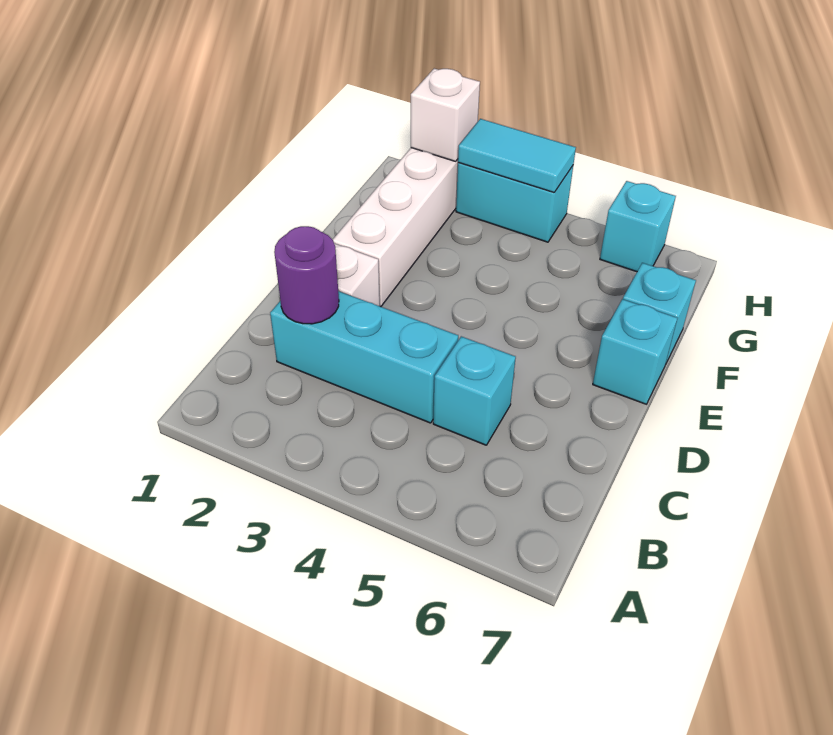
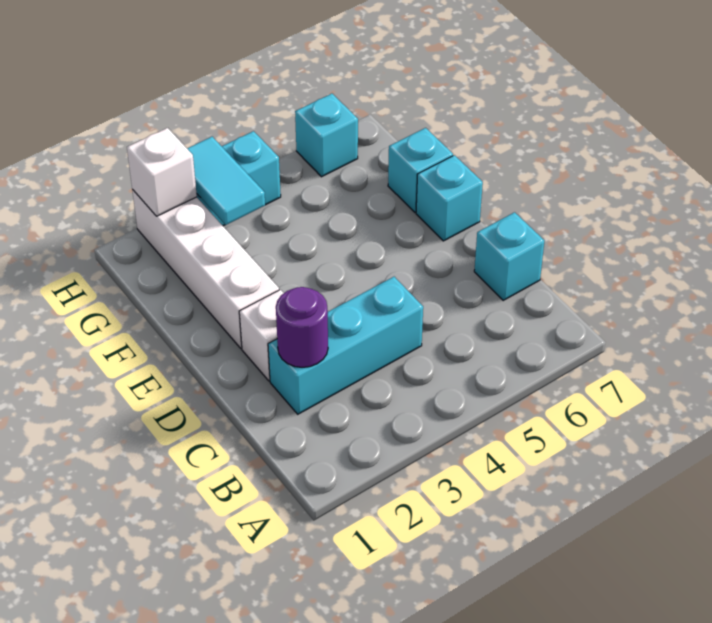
cyan brick C5 level 1 -> cyan brick C7 level 1
cyan tile H3:H4 level 2 -> cyan tile G3:H3 level 2

